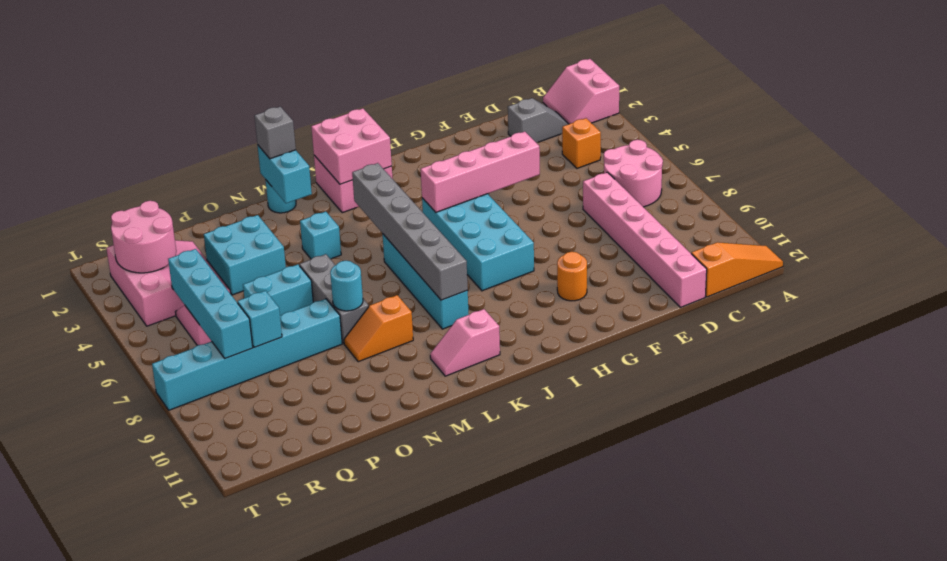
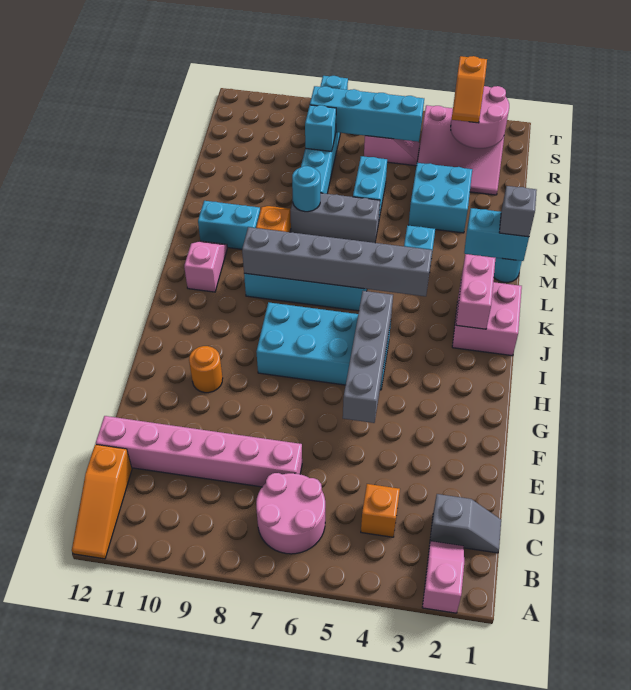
pink slope A1:B2 level 1 top A -> pink slope A2:B2 level 1 top A
grey slope C2:D2 level 1 top D -> grey slope C1:C2 level 1 top 2
pink brick F5:I5 level 2 -> grey brick F5:I5 level 2
pink brick J1:K2 level 2 -> pink brick J2:K2 level 2
none -> cyan brick M10:M11 level 1
none -> orange slope R3:S3 level 3 top S

